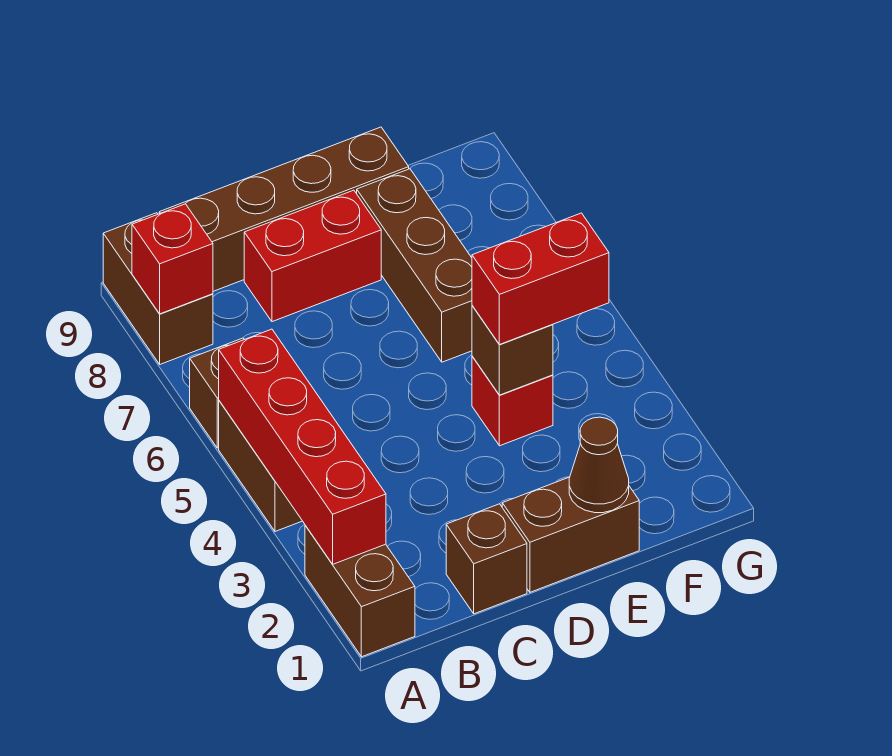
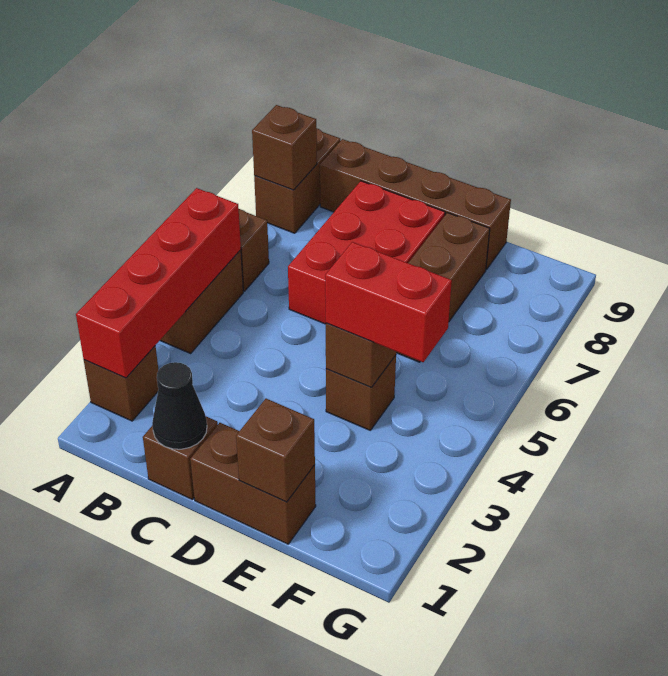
brown brick A1:A2 level 1 -> brown brick A2 level 1
red brick A8 level 2 -> brown brick A8 level 2
none -> black cone C1 level 2
red brick C8:D8 level 1 -> red brick C6:D8 level 1
brown cone E1 level 2 -> brown brick E1 level 2
red brick E4 level 1 -> brown brick E4 level 1

